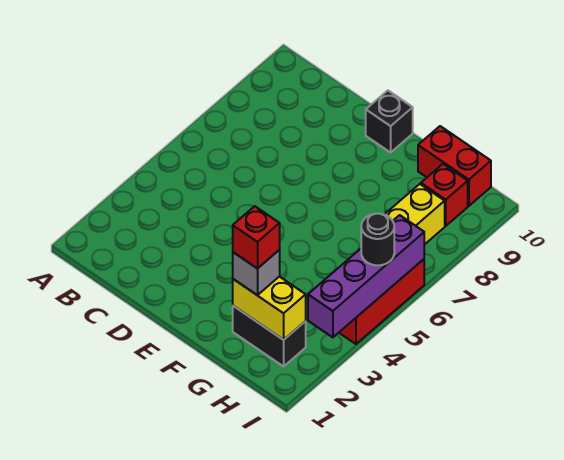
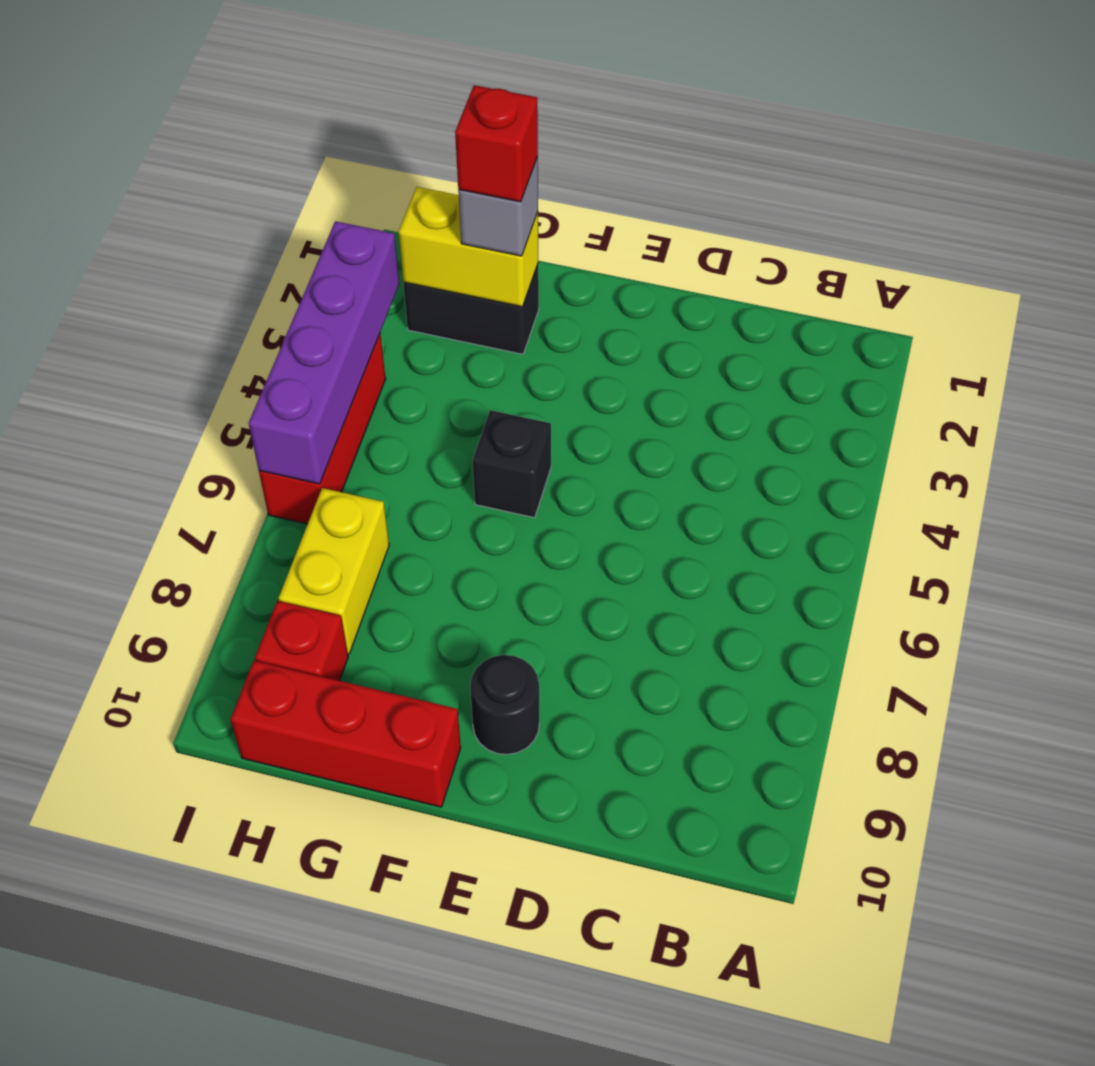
black brick E10 level 1 -> black brick F5 level 1
red brick G10:H10 level 1 -> red brick F10:H10 level 1
black round brick I5 level 3 -> black round brick E9 level 1

